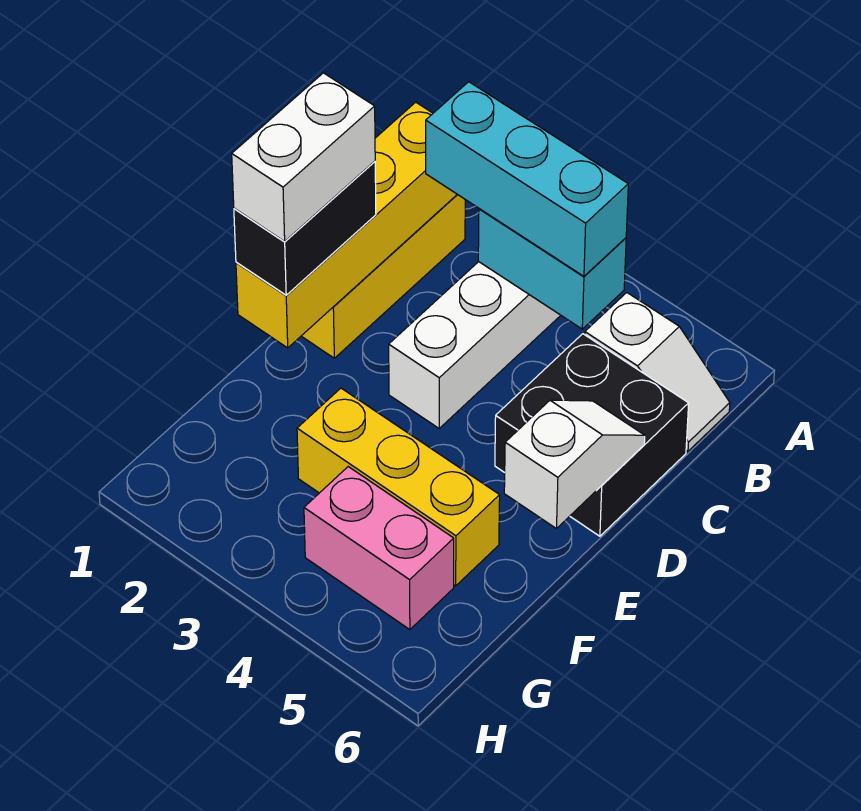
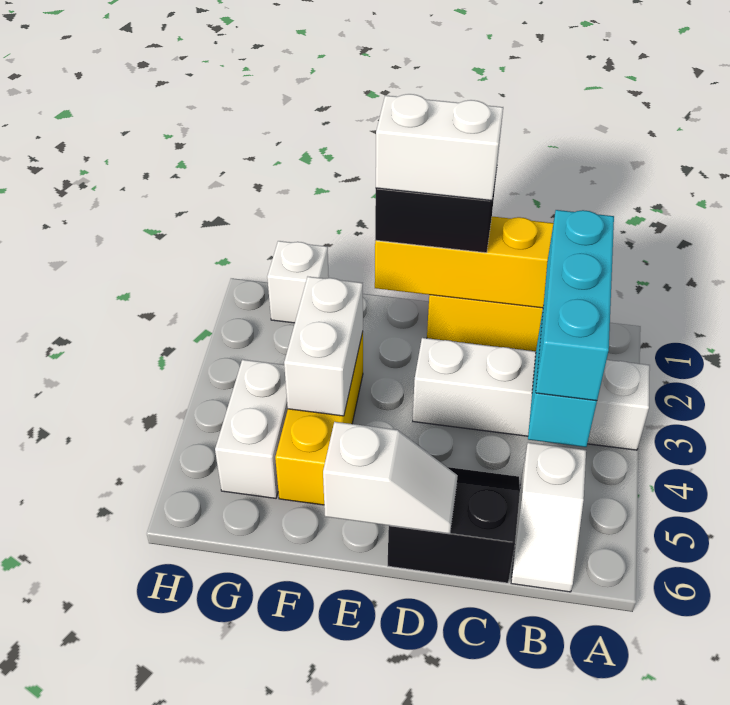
black brick C5:D6 level 1 -> black slope C5:D6 level 1 top 6
none -> white brick F3:F4 level 2
none -> white brick G1 level 1
pink brick G4:G5 level 1 -> white brick G4:G5 level 1

